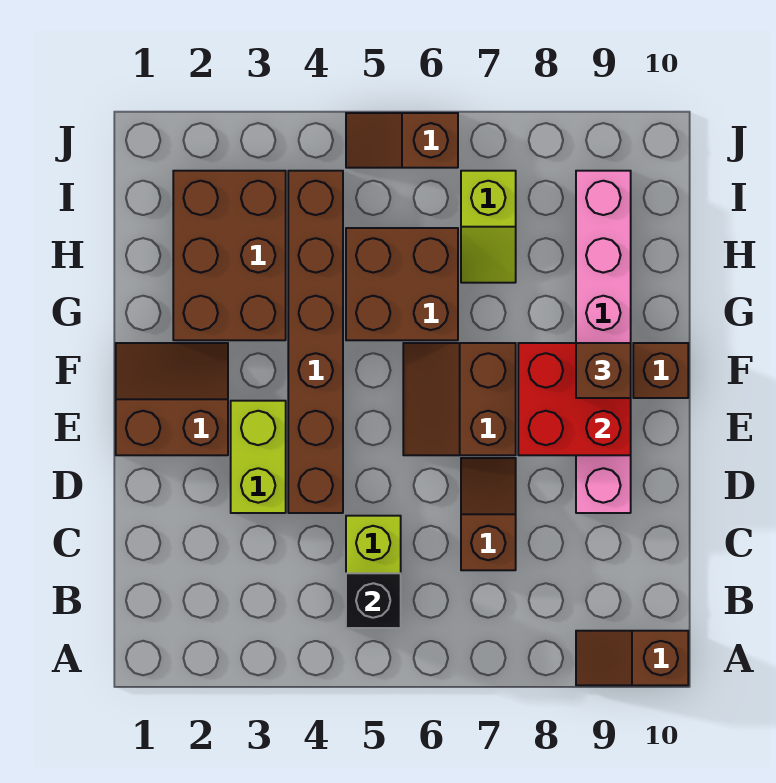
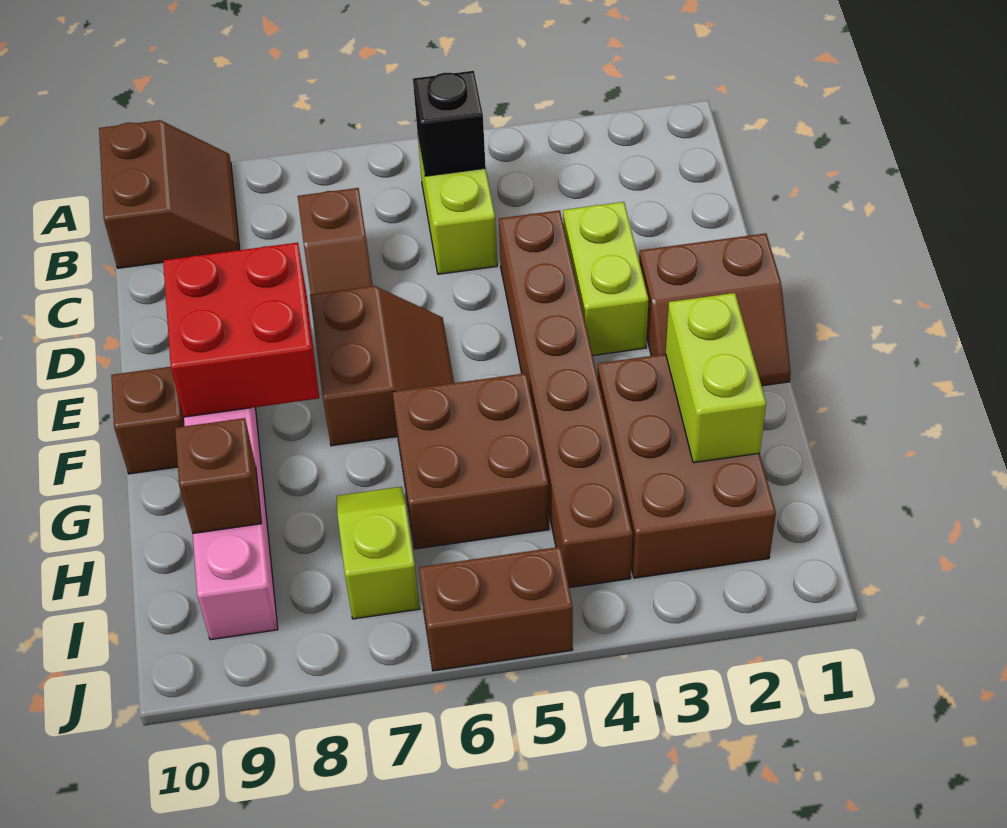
brown slope A9:A10 level 1 top 10 -> brown slope A9:B10 level 1 top 10
brown brick F9 level 3 -> brown brick H9 level 2
none -> lime brick G2:H2 level 2
brown slope J5:J6 level 1 top 6 -> brown brick J5:J6 level 1

